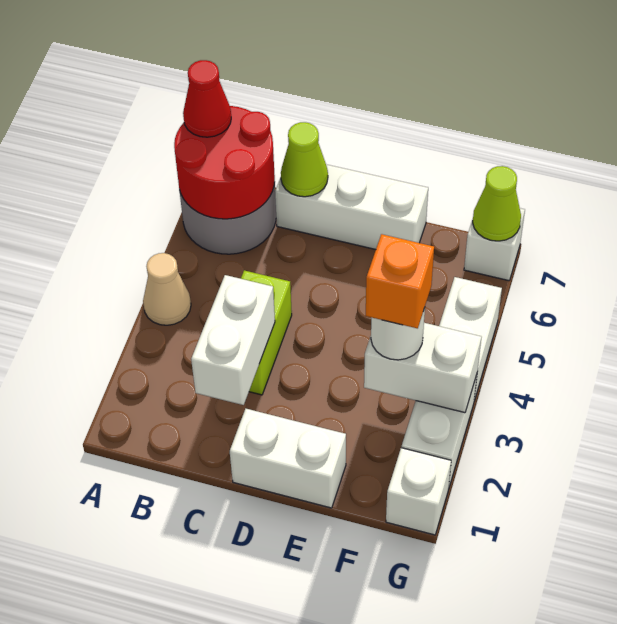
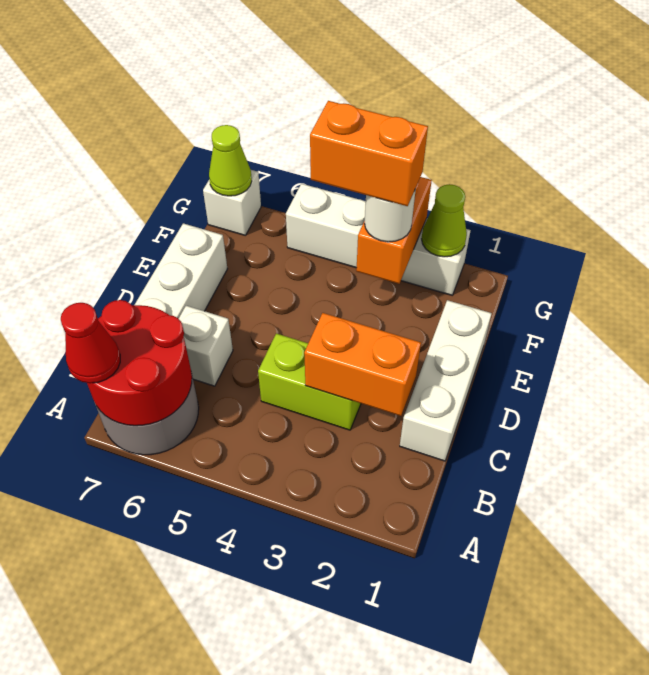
tan cone A4 level 1 -> none
white brick C2:C3 level 2 -> orange brick C2:C3 level 2
lime cone C7 level 2 -> lime cone G2 level 2
white brick D1:E1 level 1 -> white brick C1:E1 level 1
white brick F3:G3 level 2 -> orange brick F3:G3 level 2
orange brick F3 level 4 -> orange brick F3:F4 level 4
white brick G1 level 1 -> white brick C6 level 1

